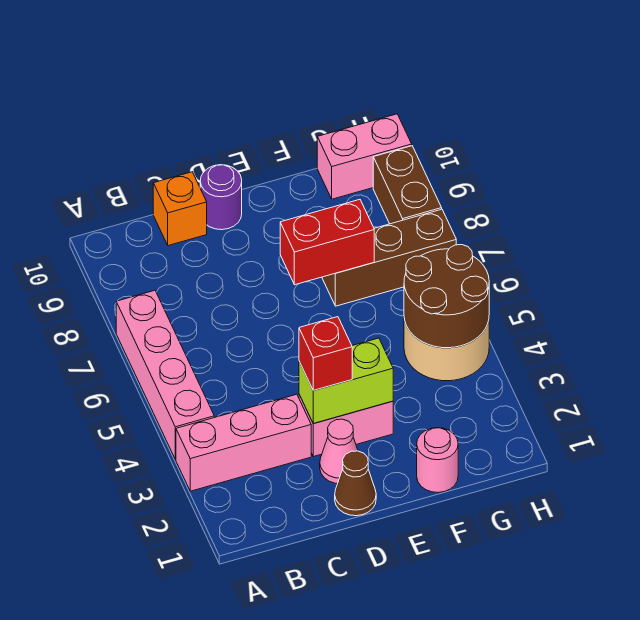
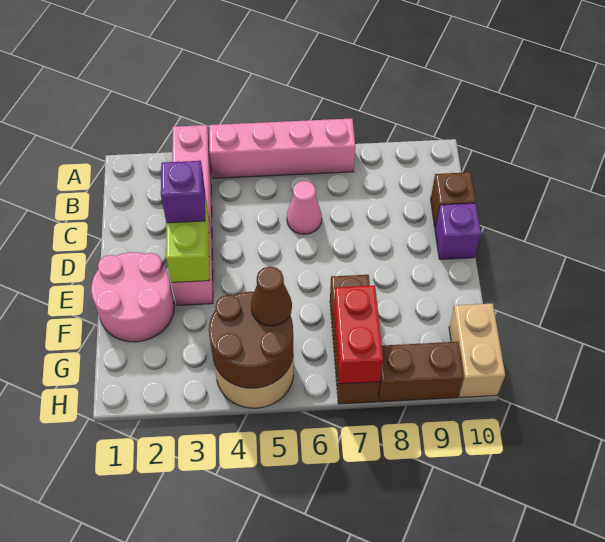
orange brick C10 level 1 -> brown brick C10 level 1
brown cone D1 level 1 -> brown cone G5 level 3
pink cone D2 level 1 -> pink cone C6 level 1
red brick D3 level 3 -> purple brick D3 level 3
purple round brick D10 level 1 -> purple brick D10 level 1
red brick E7:F7 level 2 -> red brick G7:H7 level 2
pink round brick F1 level 1 -> pink round brick E1:F2 level 1
pink brick G10:H10 level 1 -> tan brick G10:H10 level 1

